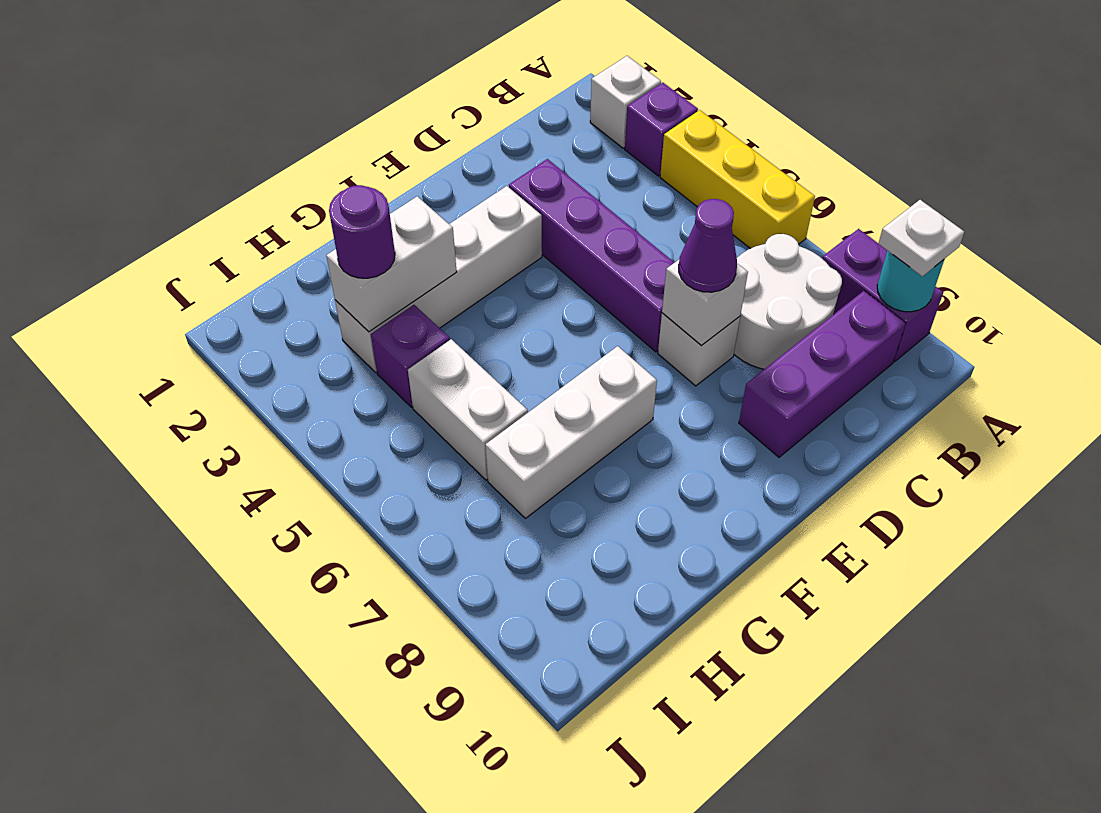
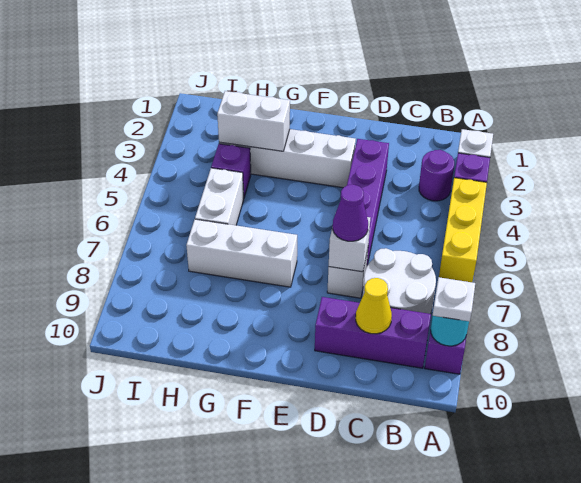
none -> yellow cone C9 level 2
purple round brick H3 level 3 -> purple round brick B3 level 1

